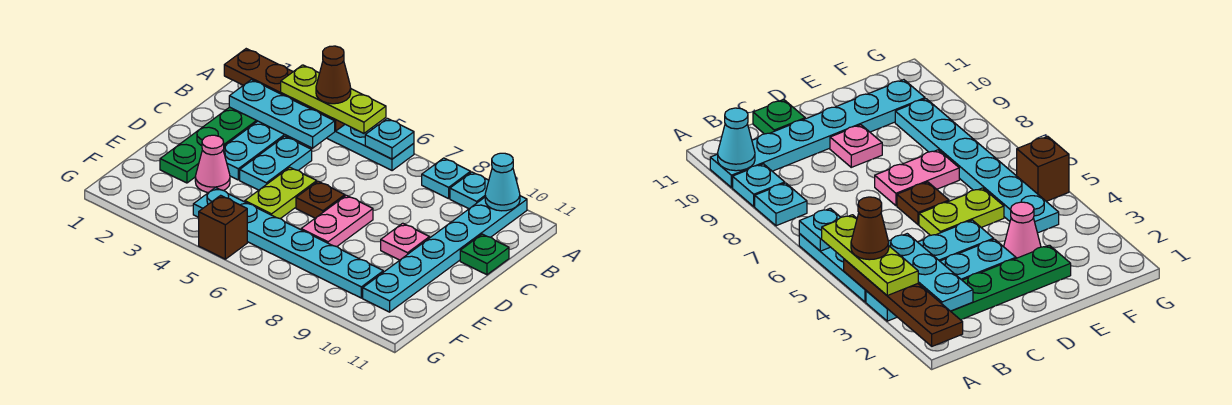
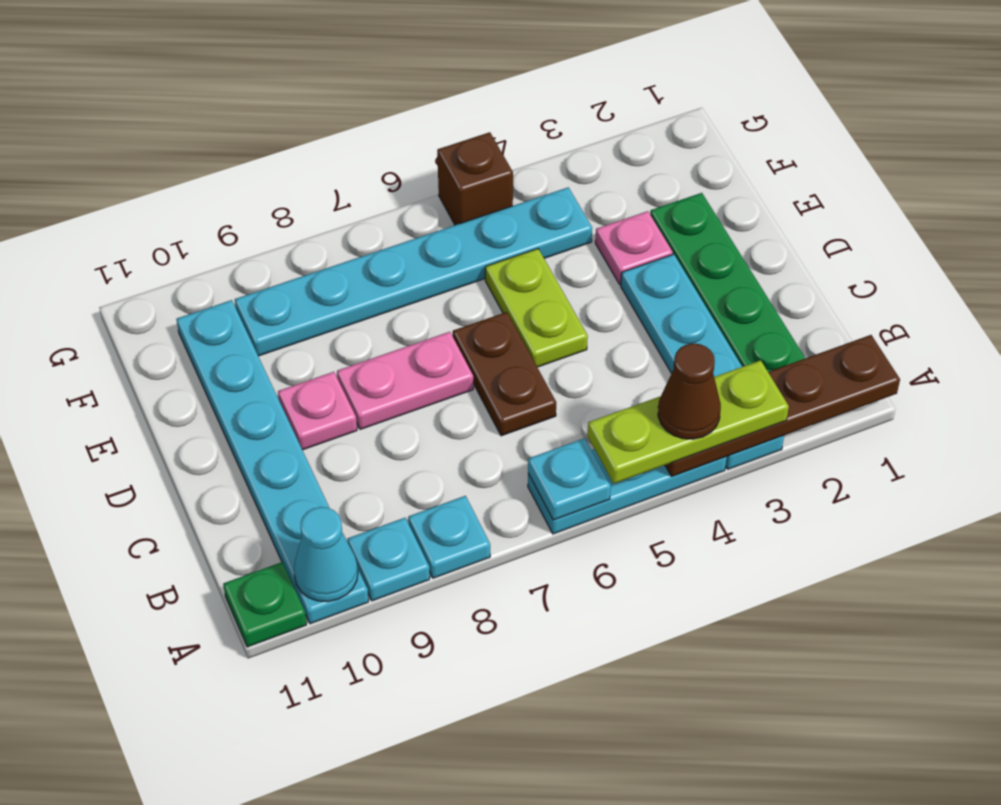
cyan plate B2:B4 level 2 -> none
cyan plate C4:D4 level 1 -> none
green plate C11 level 1 -> green plate A11 level 1
brown plate D6 level 1 -> brown plate C6:D6 level 1
pink plate D7:E7 level 1 -> pink plate D7:D8 level 1
pink cone E3 level 1 -> pink plate E3 level 1

